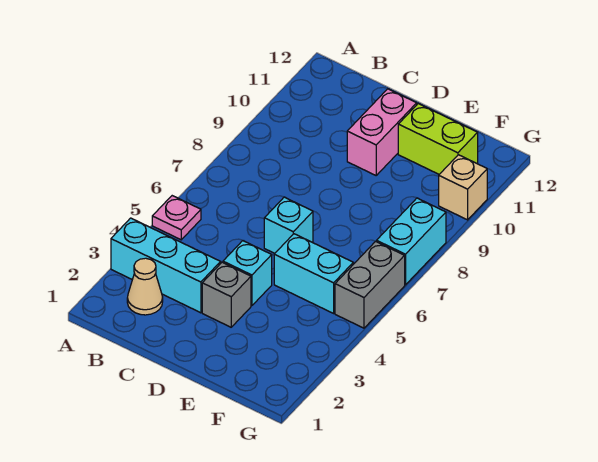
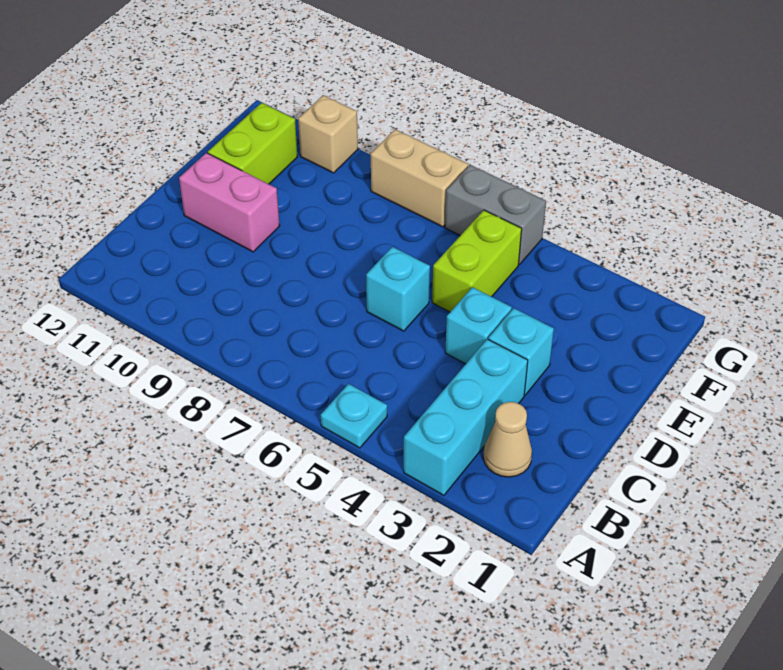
pink plate A5 level 1 -> cyan plate A5 level 1
grey brick D3 level 1 -> cyan brick D3 level 1
cyan brick E5:F5 level 1 -> lime brick E5:F5 level 1
cyan brick G7:G8 level 1 -> tan brick G7:G8 level 1

